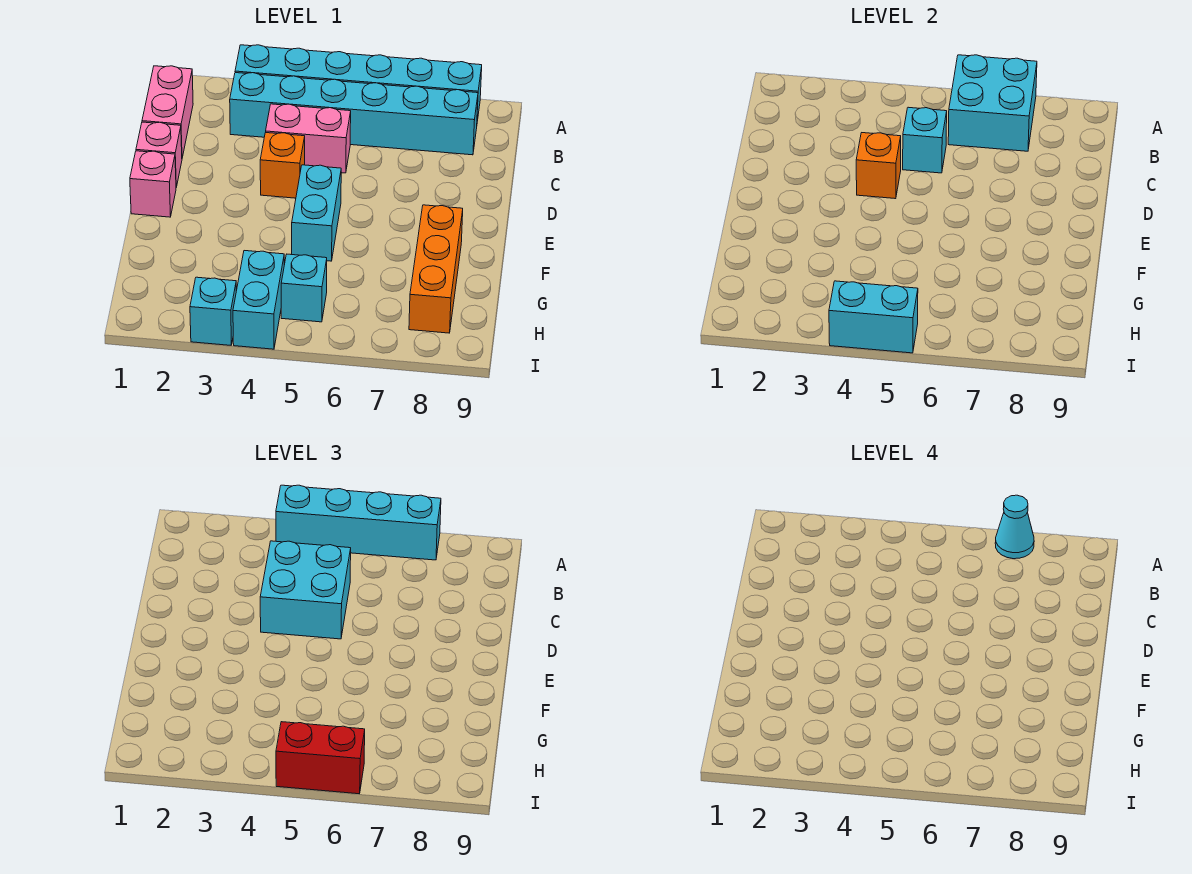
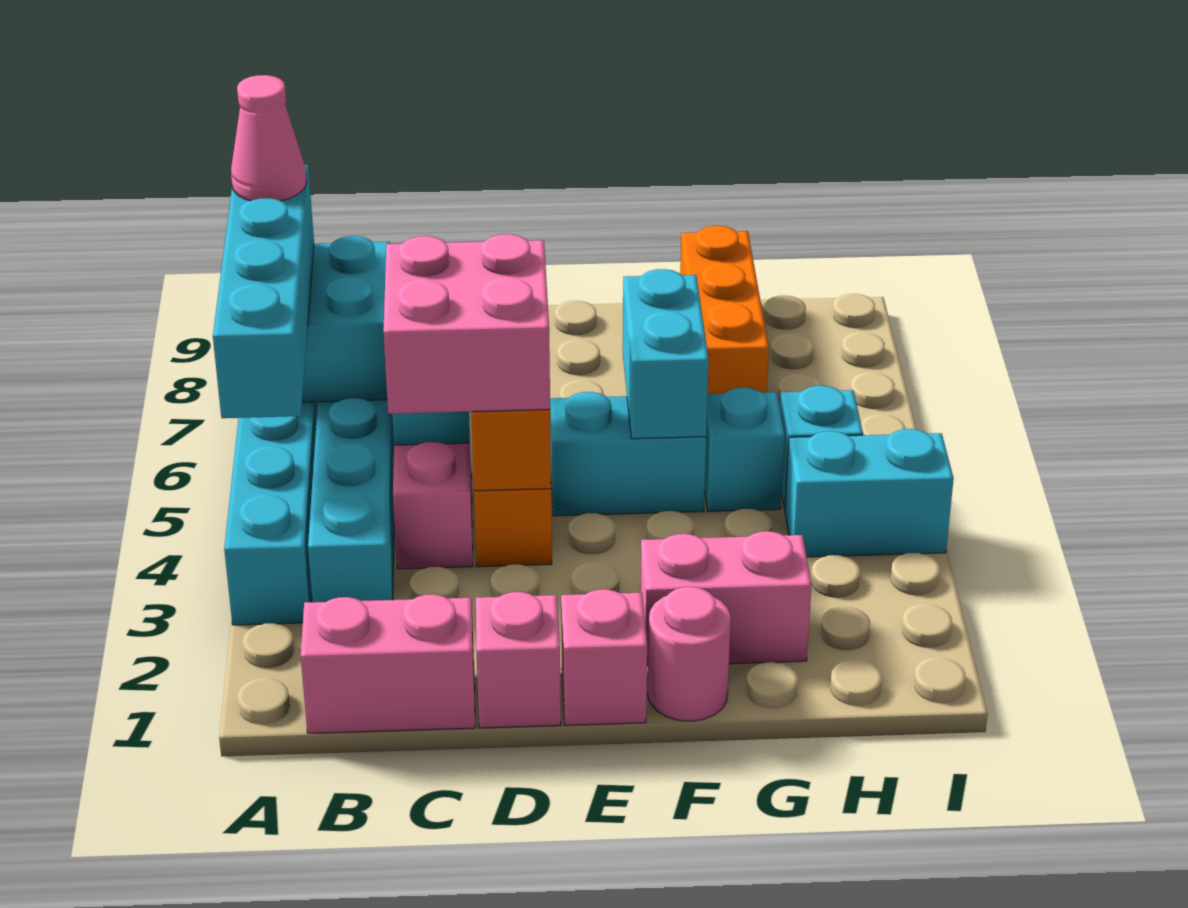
cyan cone A7 level 4 -> pink cone A7 level 4
cyan brick C4:D5 level 3 -> pink brick C4:D5 level 3
none -> pink round brick F1 level 1
none -> pink brick F2:G2 level 1
orange brick F8:H8 level 1 -> orange brick G7:G9 level 1
cyan brick I3 level 1 -> cyan brick G5 level 1
cyan brick I4:I5 level 2 -> cyan brick F5:F6 level 2
red brick I5:I6 level 3 -> none

